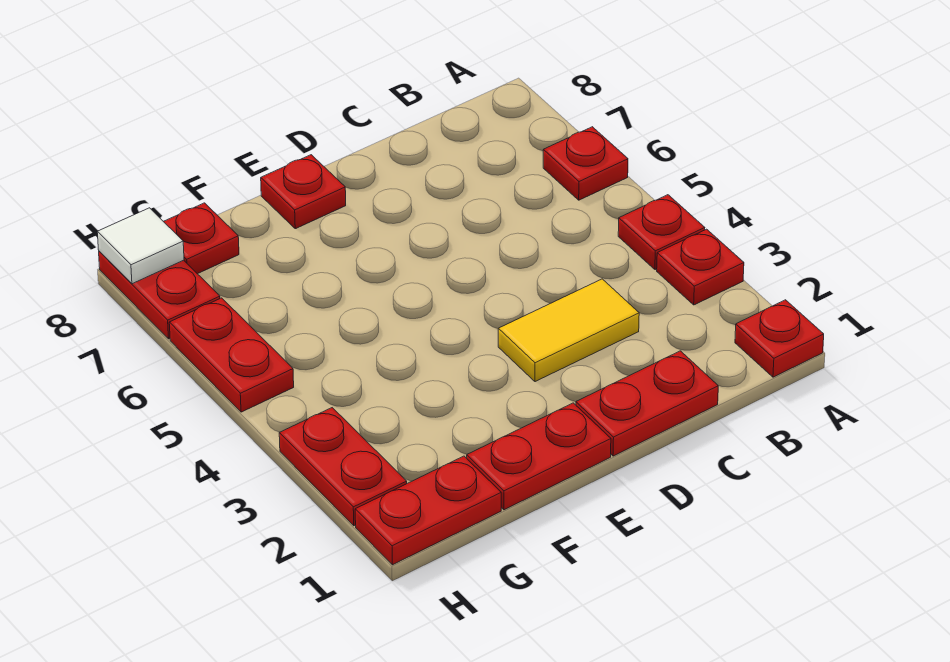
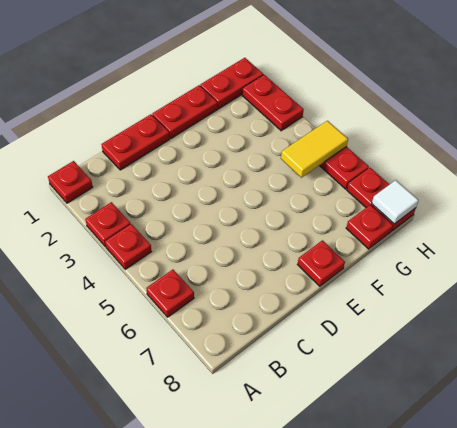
yellow tile C3:D3 level 1 -> yellow tile G5:H5 level 2

